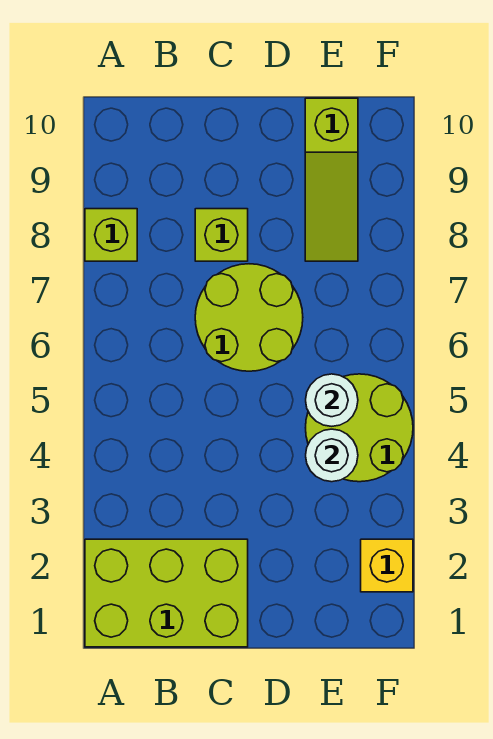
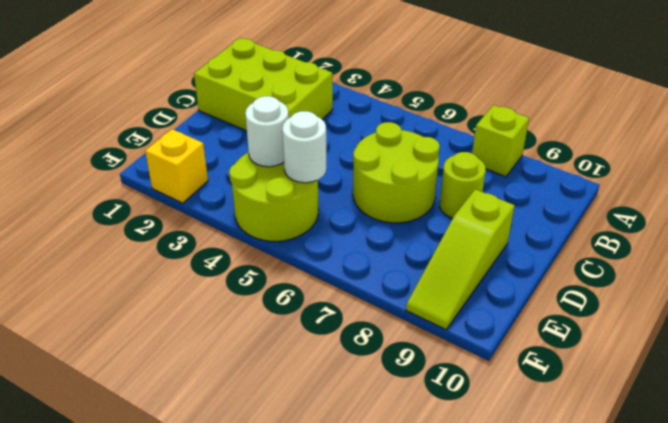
lime brick A1:C2 level 1 -> lime brick B1:C3 level 1
lime brick C8 level 1 -> lime round brick C8 level 1
lime slope E8:E10 level 1 top 10 -> lime slope D9:F9 level 1 top D

